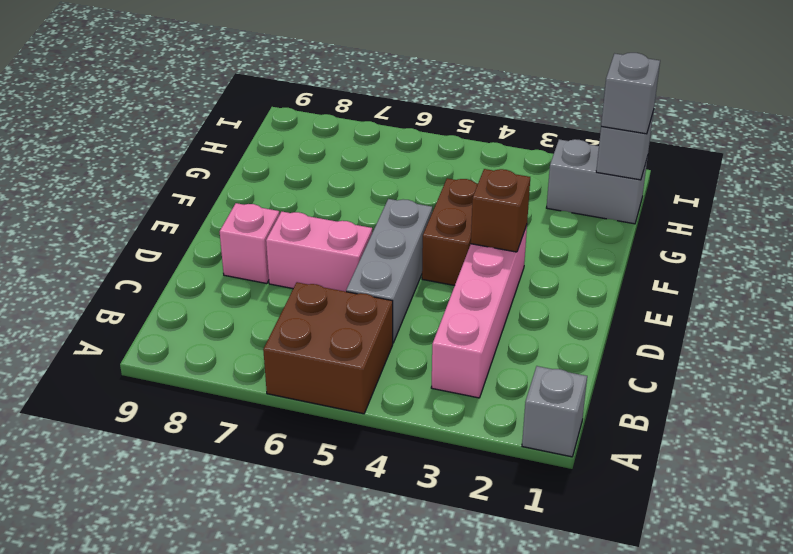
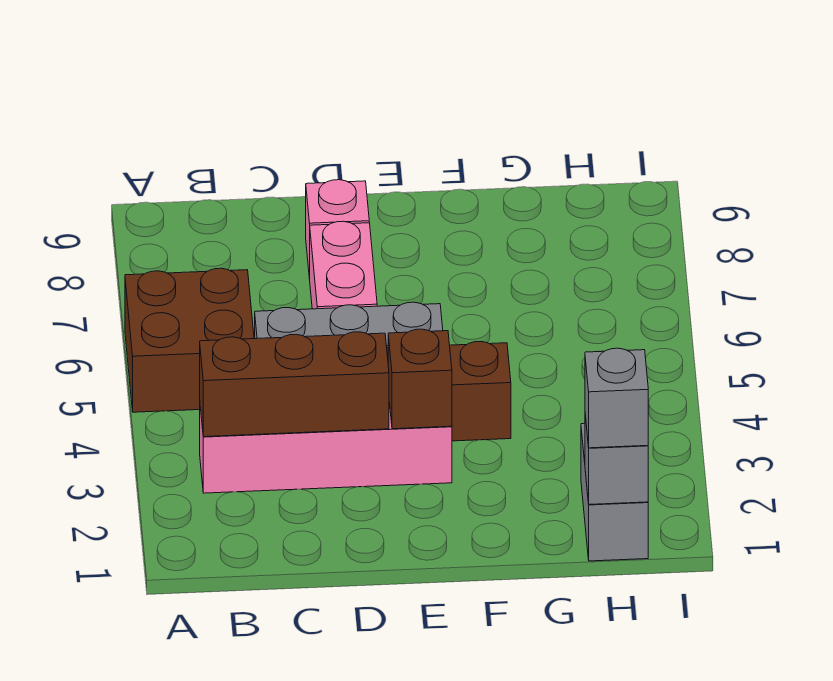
grey brick A1 level 1 -> none
none -> brown brick B3:D3 level 2

